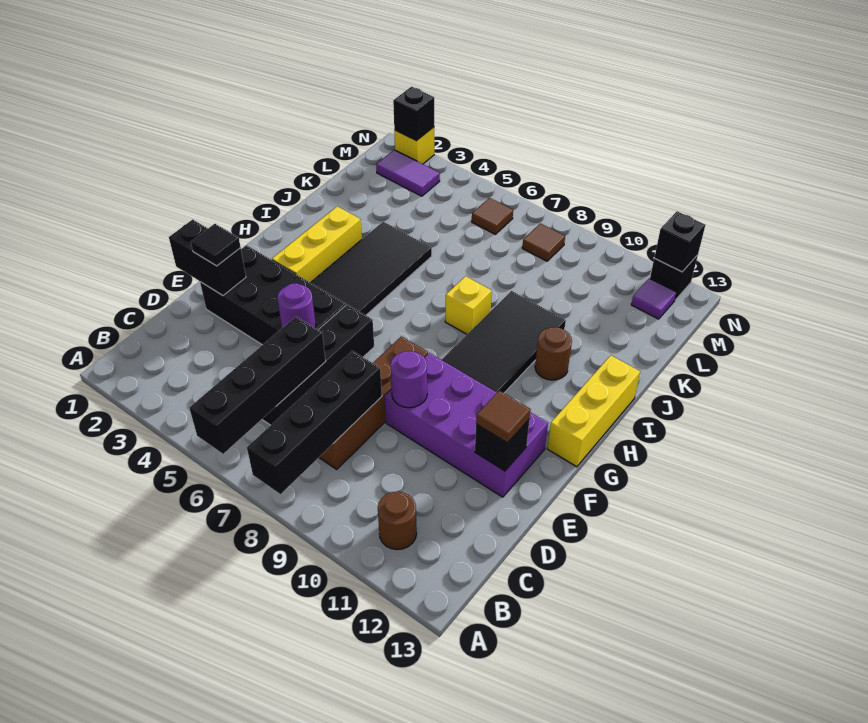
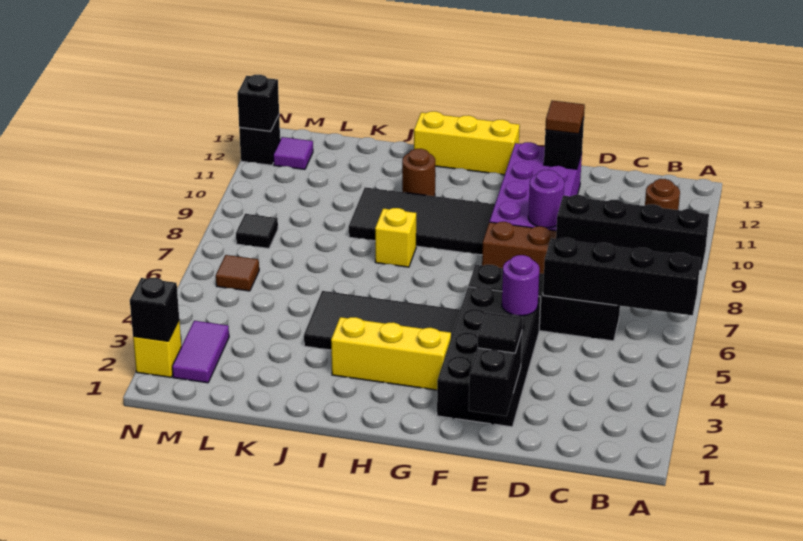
brown tile M8 level 1 -> black tile M8 level 1

